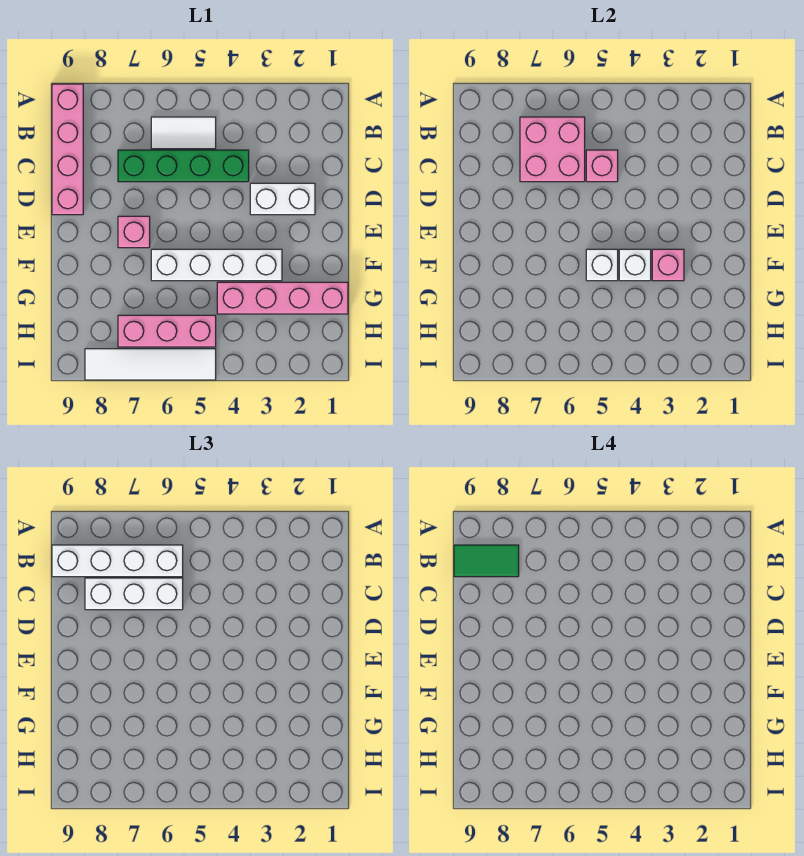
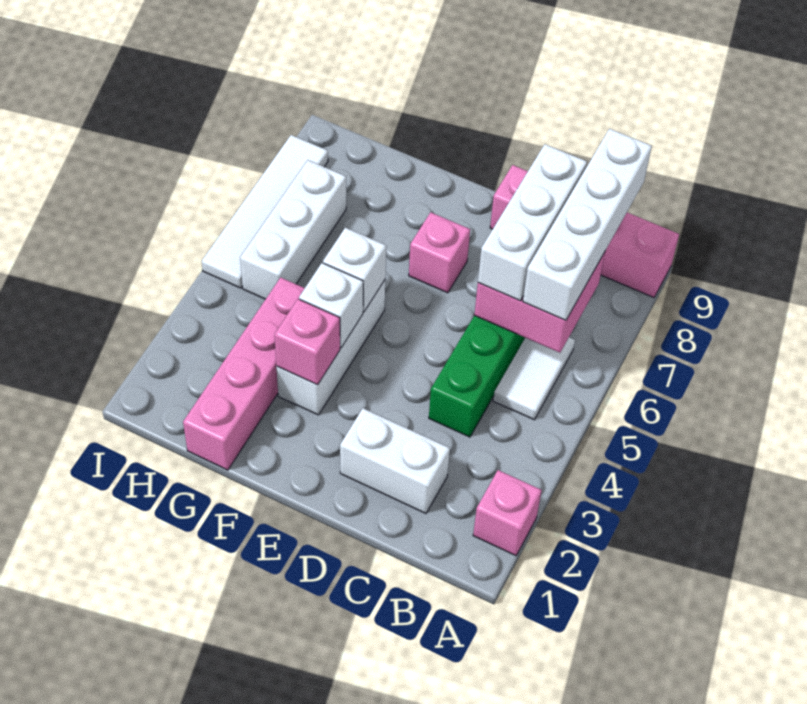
green tile B8:B9 level 4 -> none
pink brick C5 level 2 -> pink brick A2 level 1
white brick D2:D3 level 1 -> white brick C2:D2 level 1
white brick F3:F6 level 1 -> white brick F3:F5 level 1
pink brick H5:H7 level 1 -> white brick H5:H7 level 1

